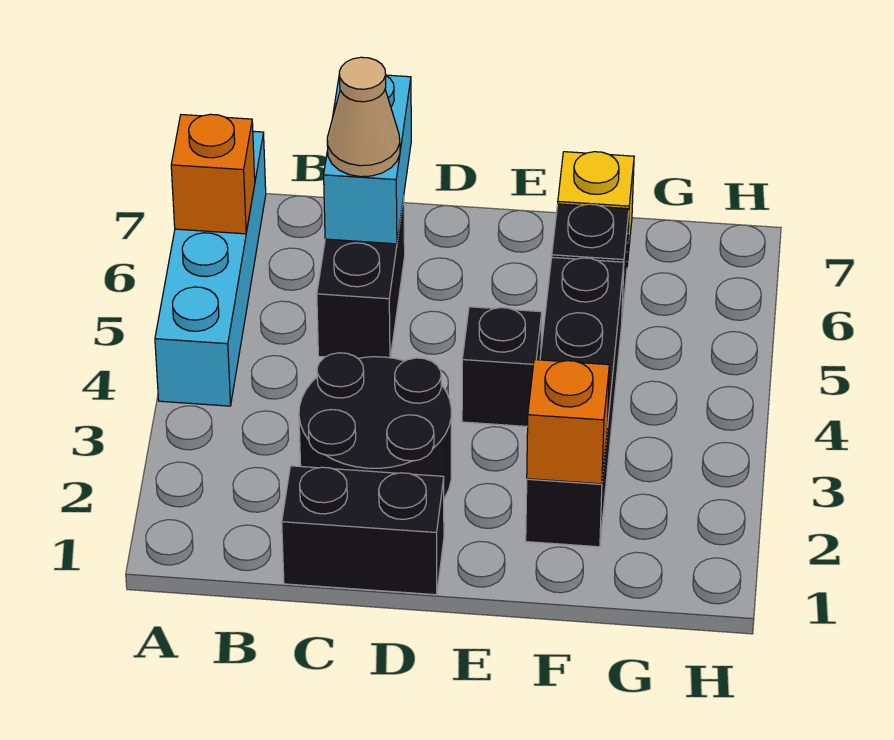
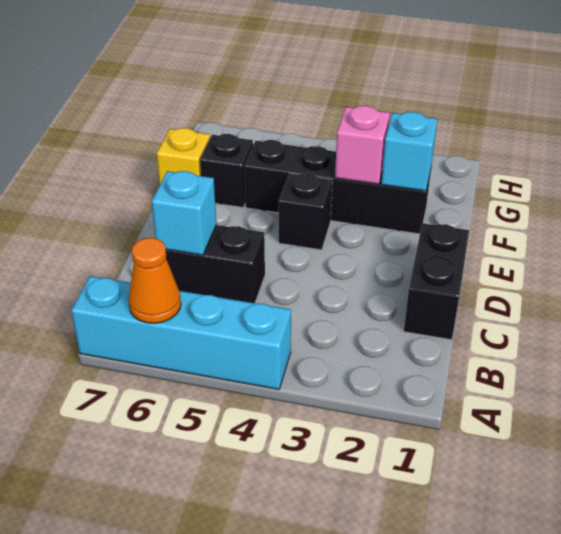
orange brick A6 level 2 -> orange cone A6 level 2
black round brick C2:D3 level 1 -> none
cyan brick C6:C7 level 2 -> cyan brick C6 level 2
tan cone C6 level 3 -> none
orange brick F2 level 2 -> cyan brick F2 level 2
none -> pink brick F3 level 2

